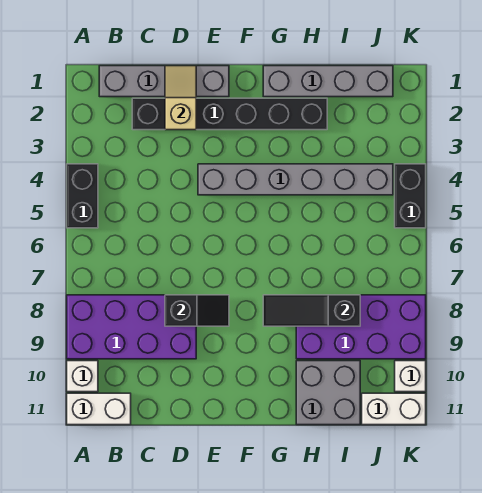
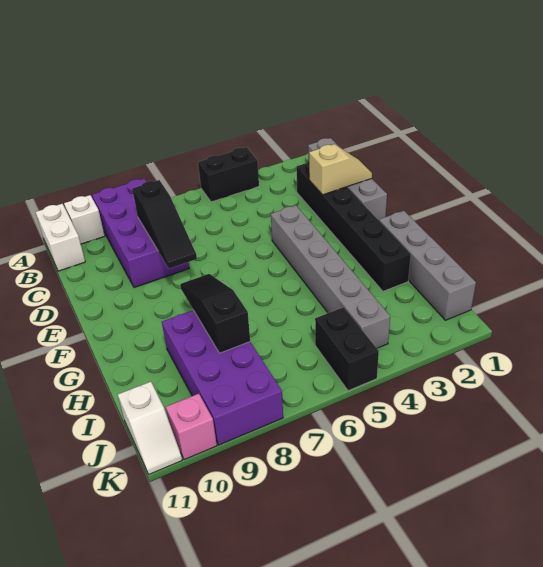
black slope D8:E8 level 2 top D -> black slope C8:E8 level 2 top C
grey brick H10:I11 level 1 -> none
white brick J11:K11 level 1 -> white slope J11:K11 level 1 top J
black brick K4:K5 level 1 -> black brick J5:K5 level 1
white brick K10 level 1 -> pink brick K10 level 1

